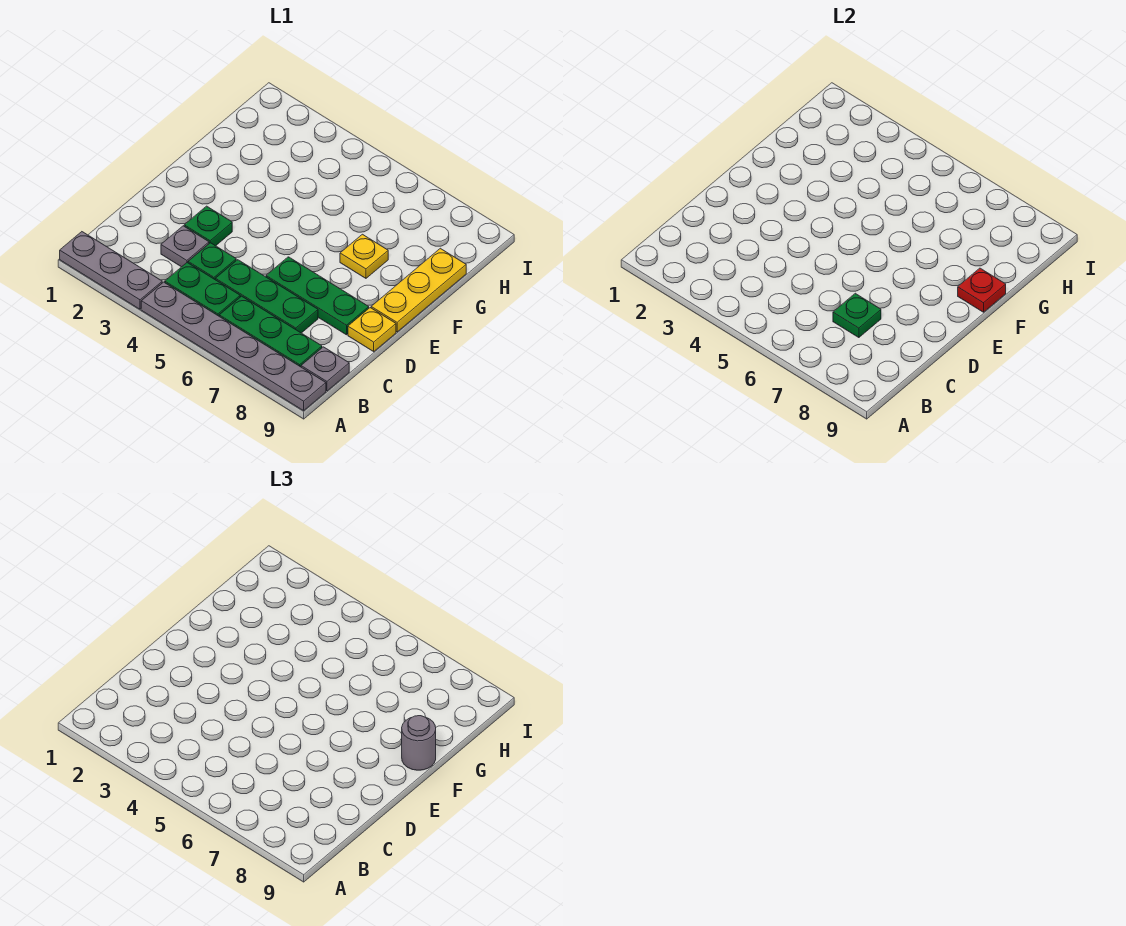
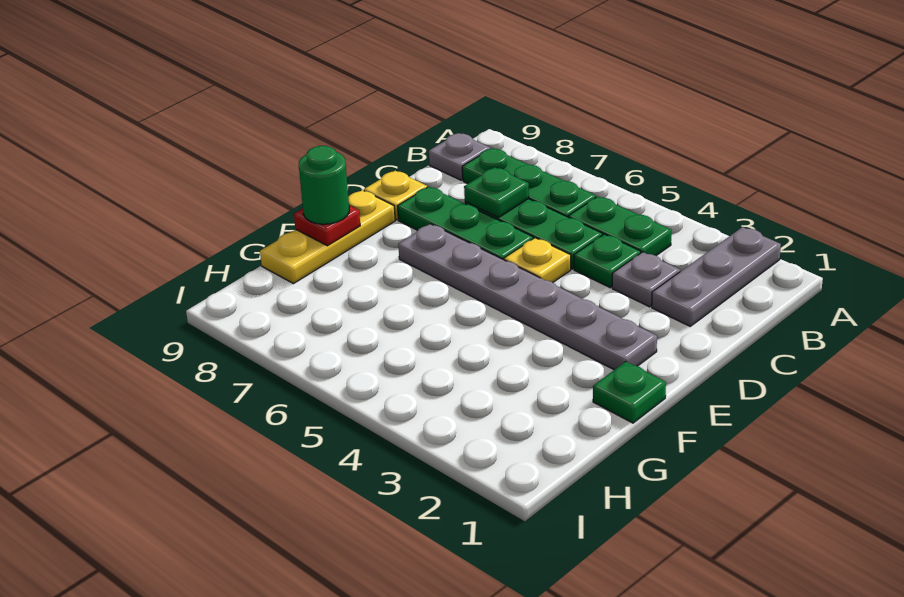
grey plate A1:A3 level 1 -> grey plate A2:C2 level 1
grey plate A4:A9 level 1 -> grey plate E2:E7 level 1
green plate D3 level 1 -> green plate F1 level 1
yellow plate F7 level 1 -> yellow plate D5 level 1
grey round brick F9 level 3 -> green round brick F9 level 3

